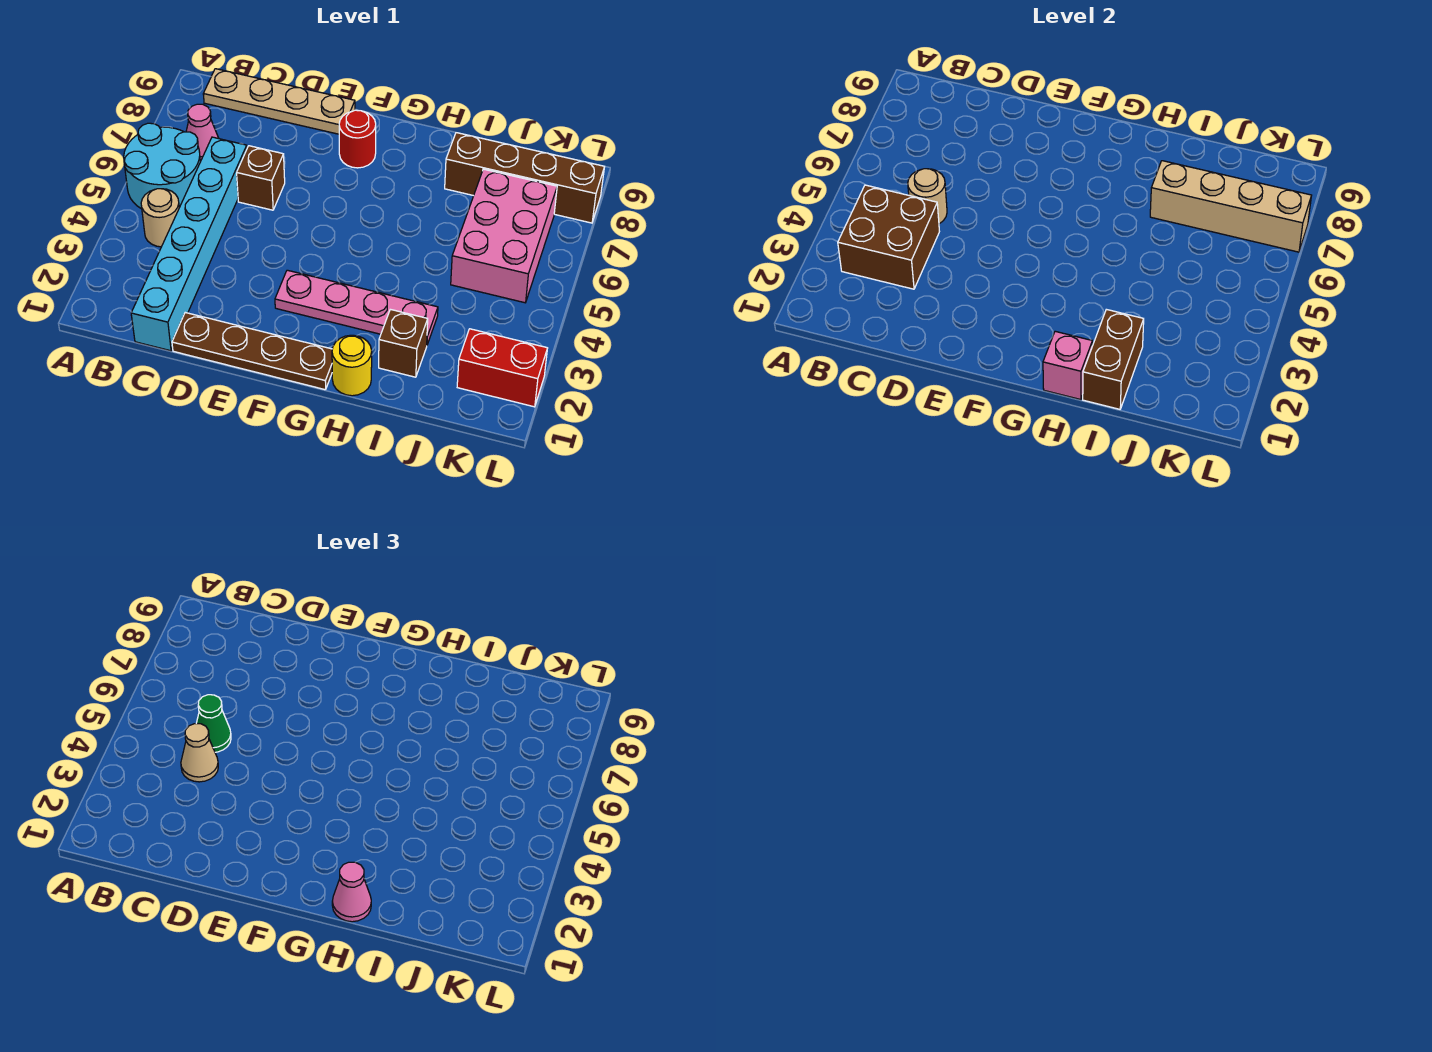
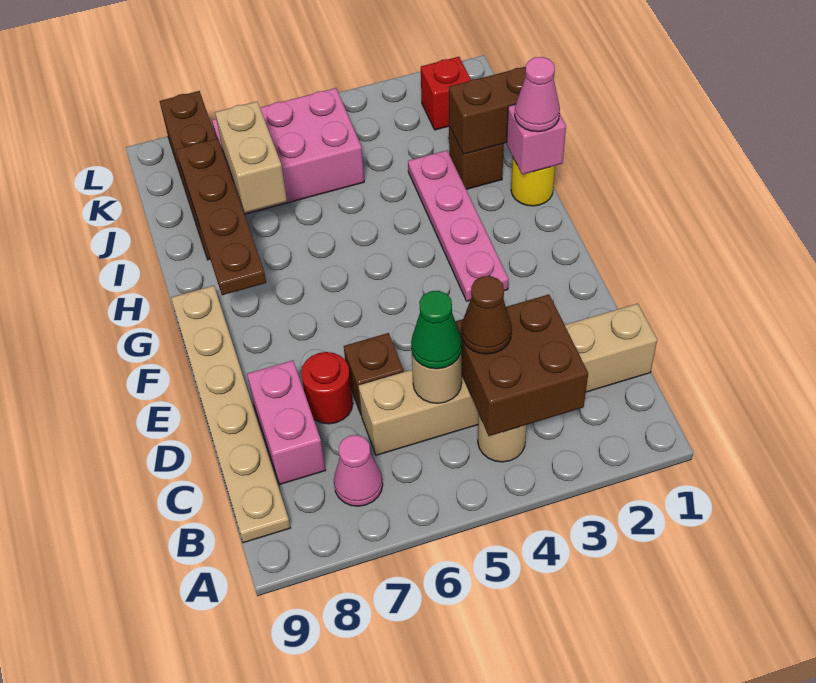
cyan round brick A5:B6 level 1 -> none
tan plate B9:E9 level 1 -> tan plate B9:G9 level 1
cyan brick C1:C6 level 1 -> tan brick C1:C6 level 1
tan cone C4 level 3 -> brown cone C4 level 3
none -> pink brick C8:D8 level 1
brown plate D1:G1 level 1 -> brown plate G8:J8 level 2
red round brick F8 level 1 -> red round brick D7 level 1
tan brick I7:L7 level 2 -> tan brick I7:J7 level 2
red brick K2:L2 level 1 -> red brick K2 level 1

